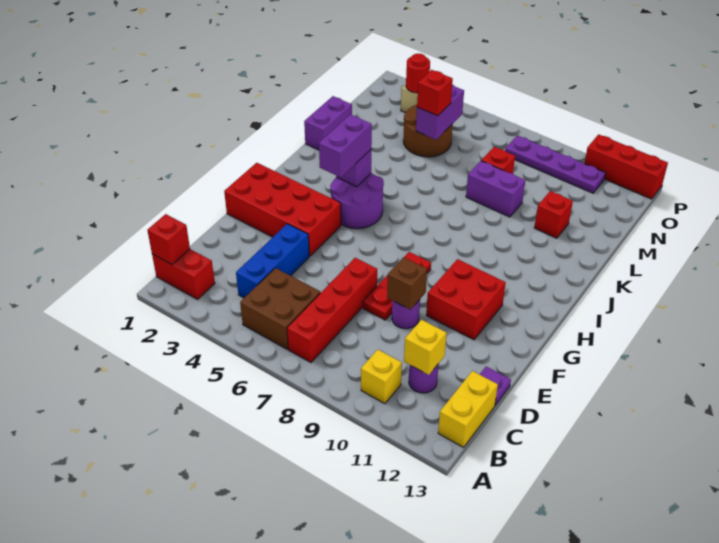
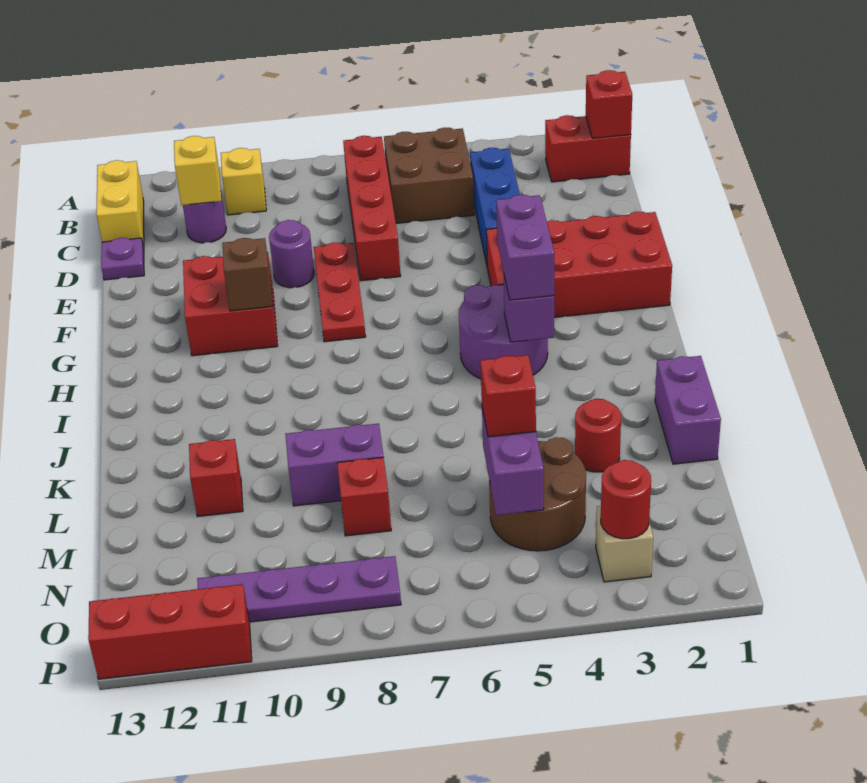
brown brick E9 level 2 -> brown brick G10 level 2
none -> red round brick L3 level 1

